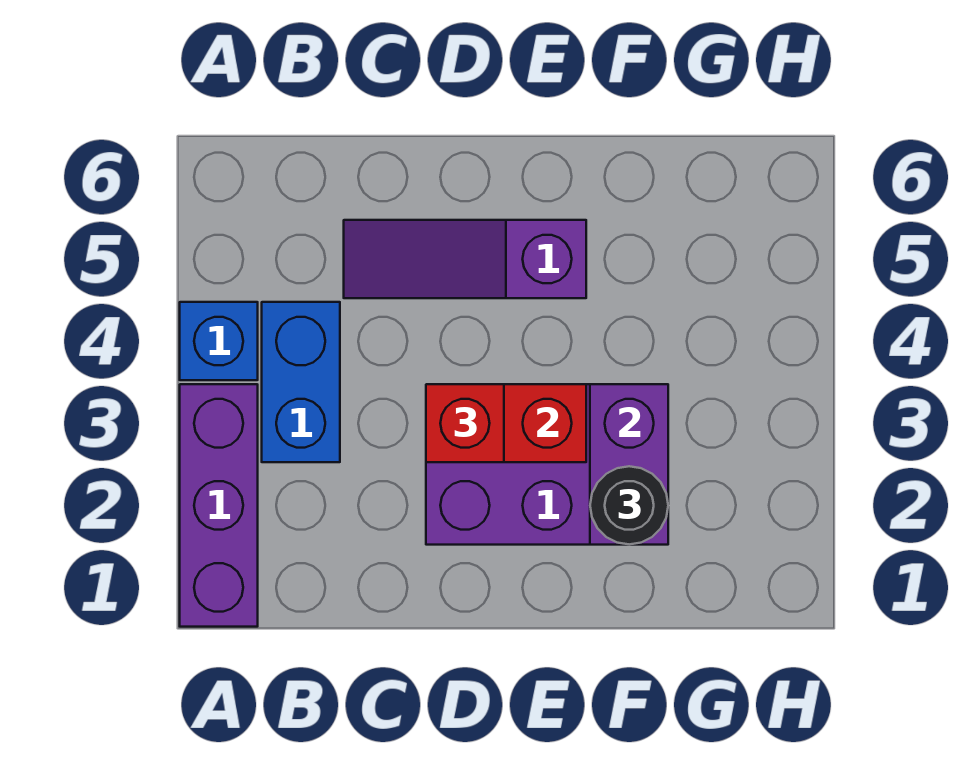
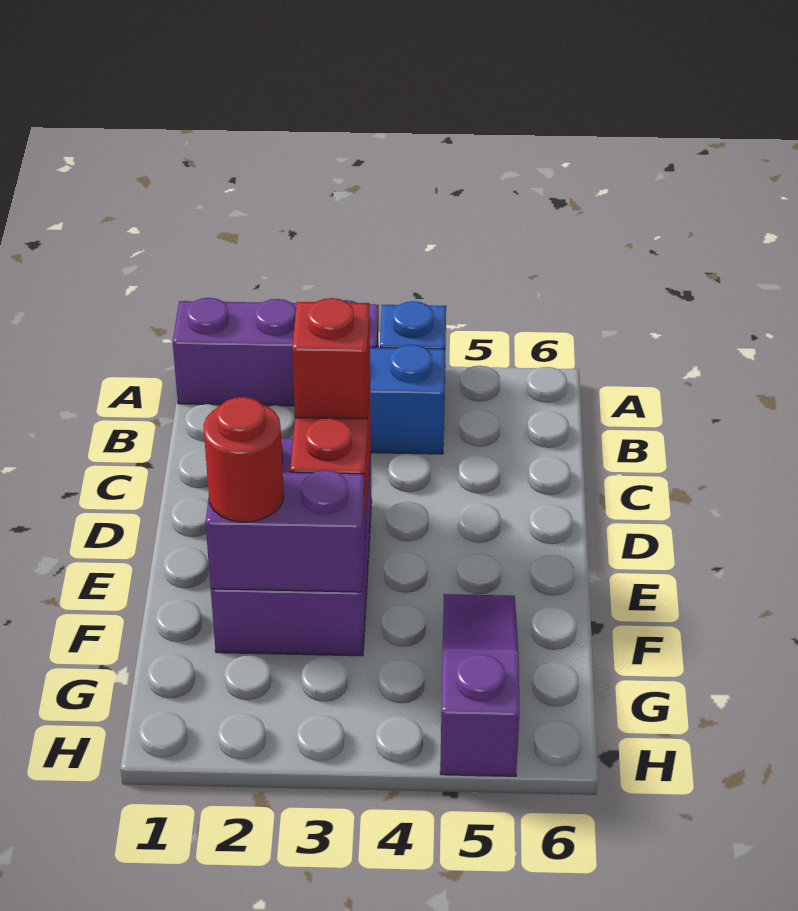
purple slope C5:E5 level 1 top E -> purple slope F5:H5 level 1 top H
black round brick F2 level 3 -> red round brick F2 level 3

